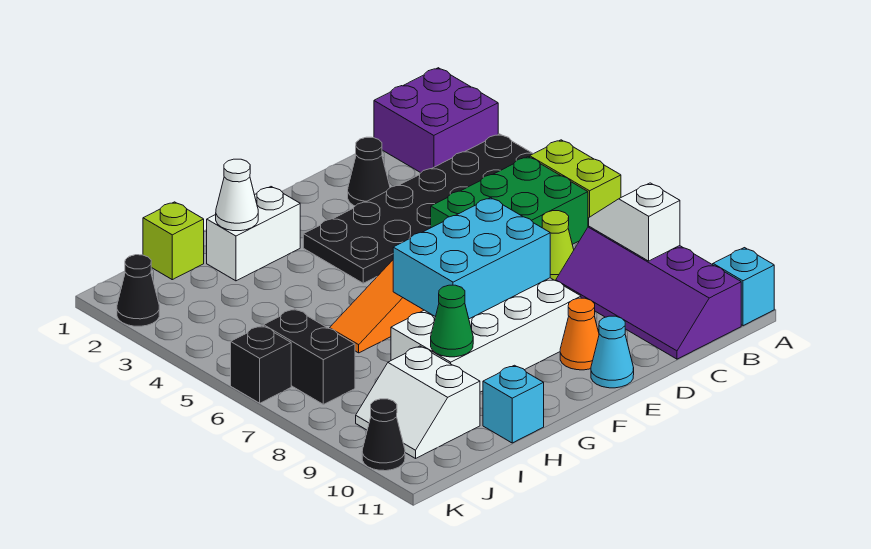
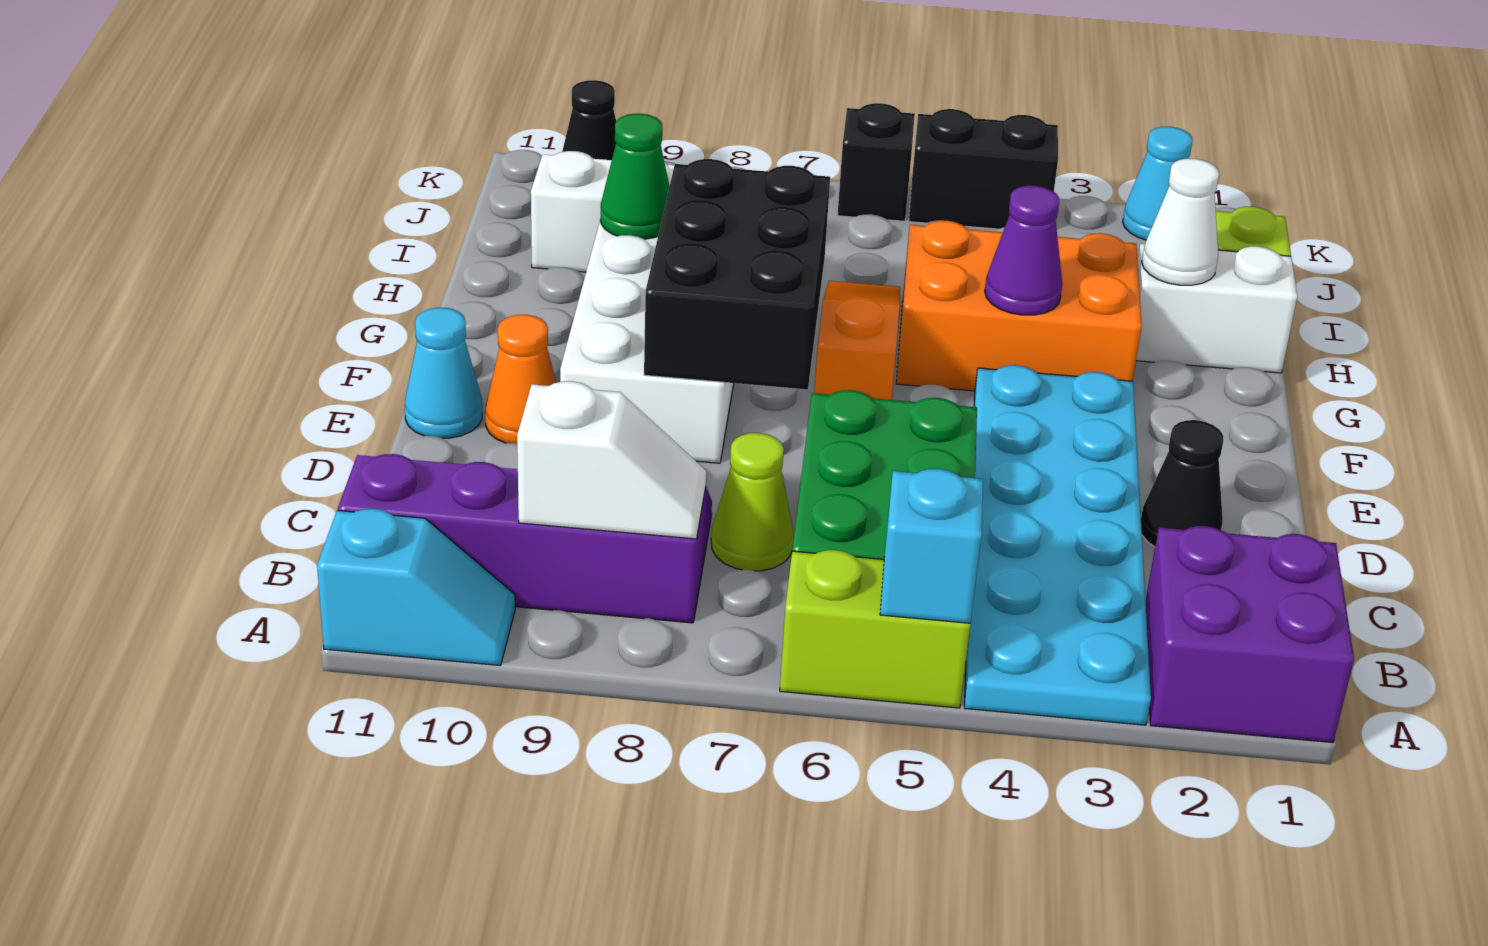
black plate A3:F4 level 1 -> cyan plate A3:F4 level 1
cyan brick E7:G8 level 2 -> black brick E7:G8 level 2
white brick G2:H2 level 1 -> white brick H1:H2 level 1
none -> orange brick G3:H5 level 1
none -> purple cone G4 level 2
cyan brick H11 level 1 -> cyan brick A5 level 2
black brick J6:J7 level 1 -> black brick K4:K5 level 1
black cone K2 level 1 -> cyan cone K2 level 1

